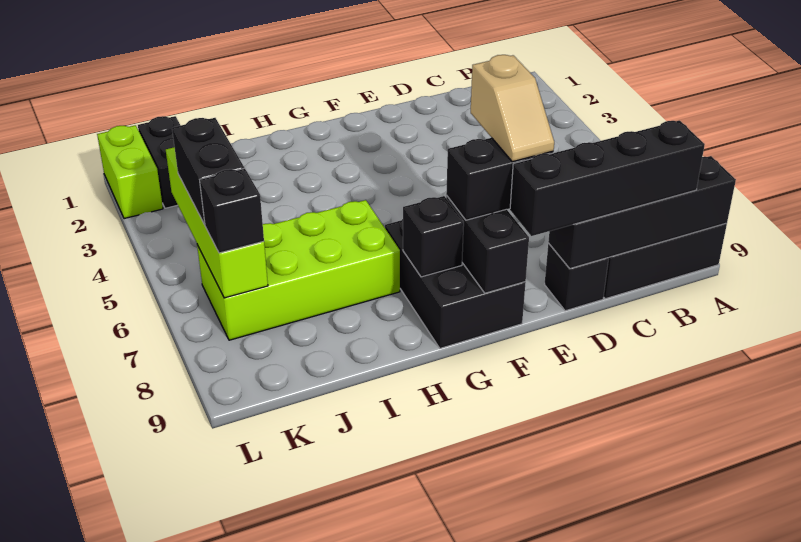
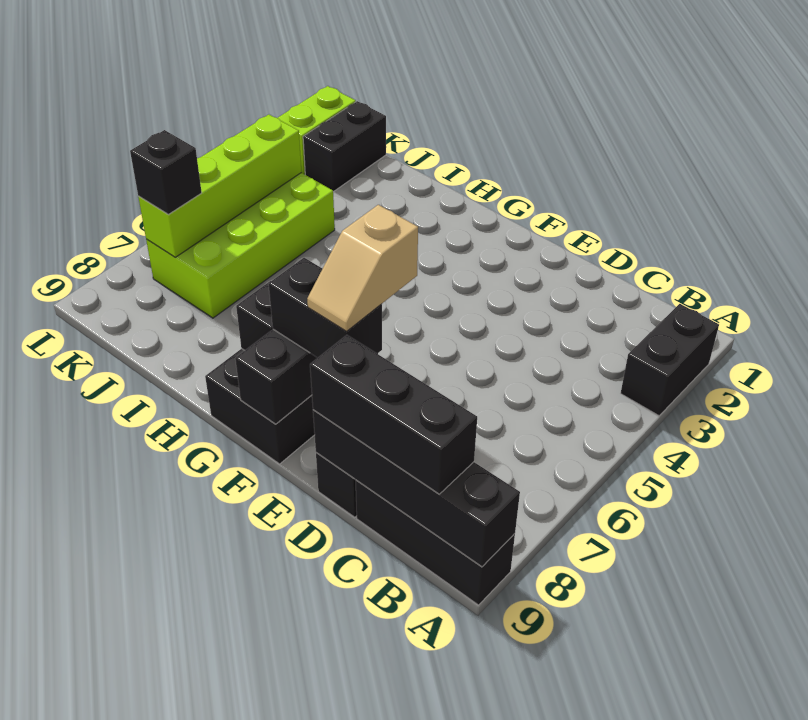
black brick B9:E9 level 3 -> black brick B9:D9 level 3
lime brick H6:K7 level 1 -> lime brick J4:K7 level 1
black brick K5:K6 level 3 -> black brick A2:A3 level 1

